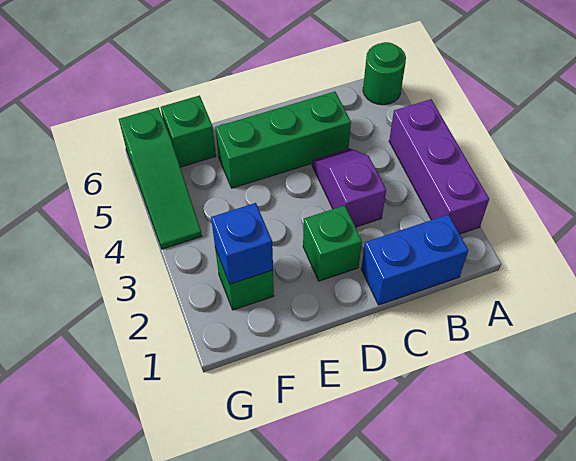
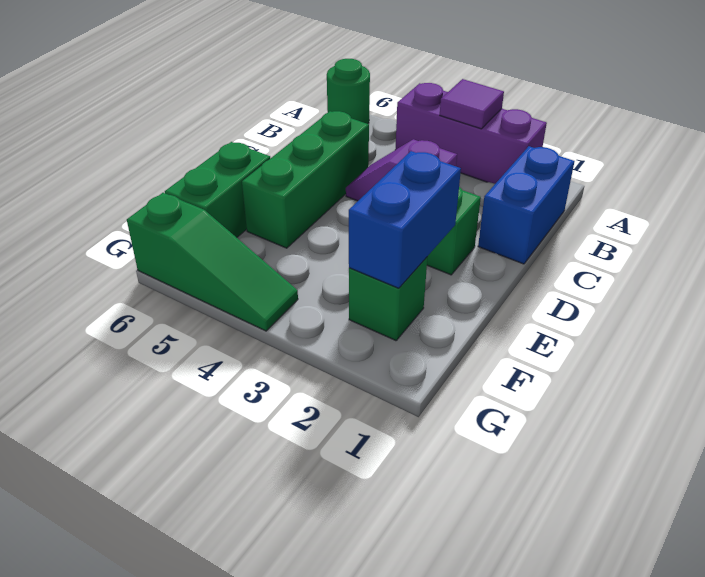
none -> purple tile A3 level 2
blue brick F2 level 2 -> blue brick E2:F2 level 2
green brick F6 level 1 -> green brick E6:F6 level 1

